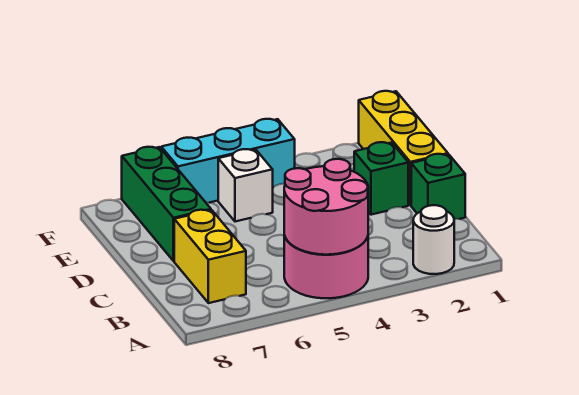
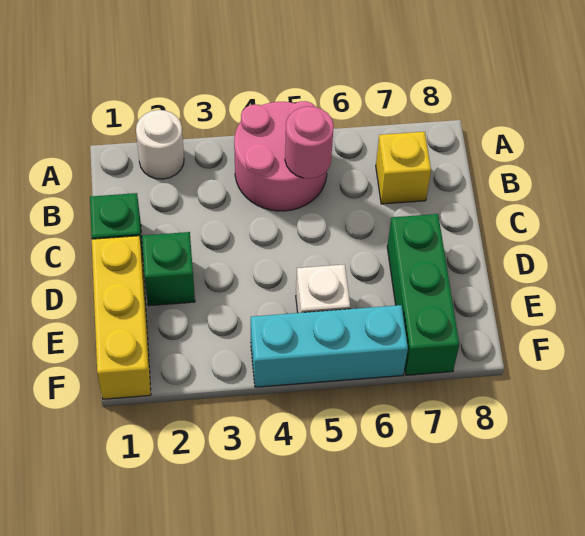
pink round brick A4:B5 level 2 -> pink round brick B5 level 2
yellow brick B7:C7 level 1 -> yellow brick B7 level 1

